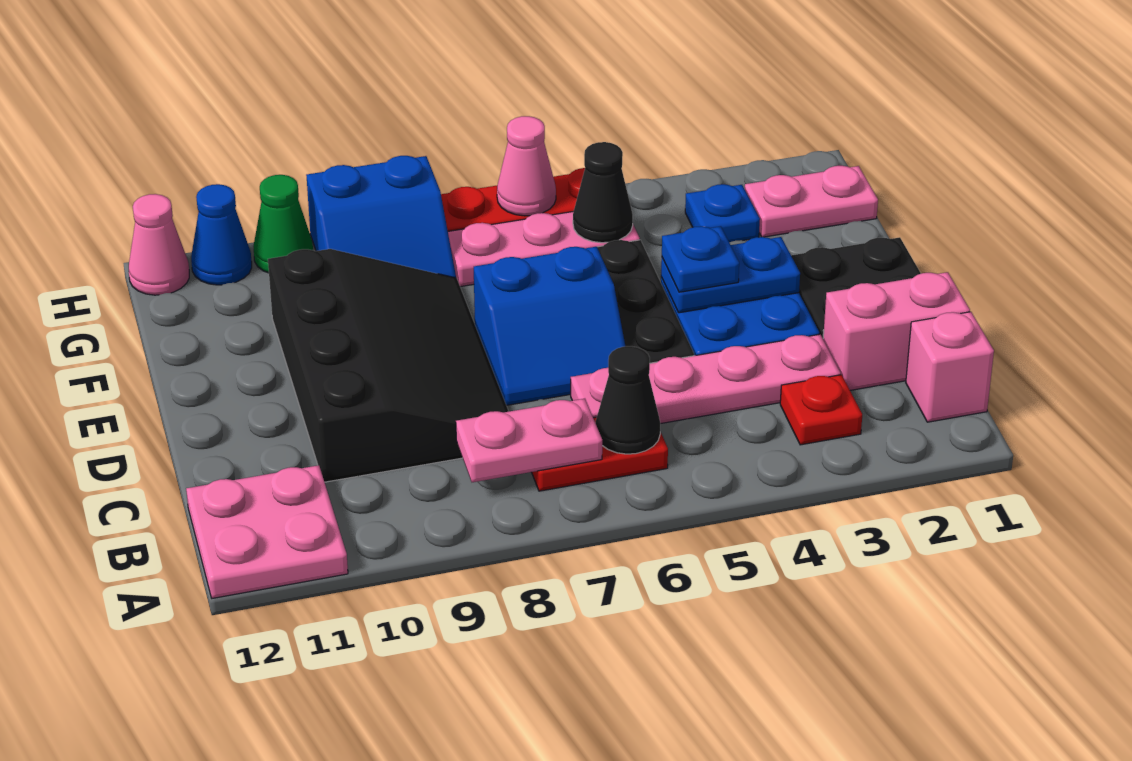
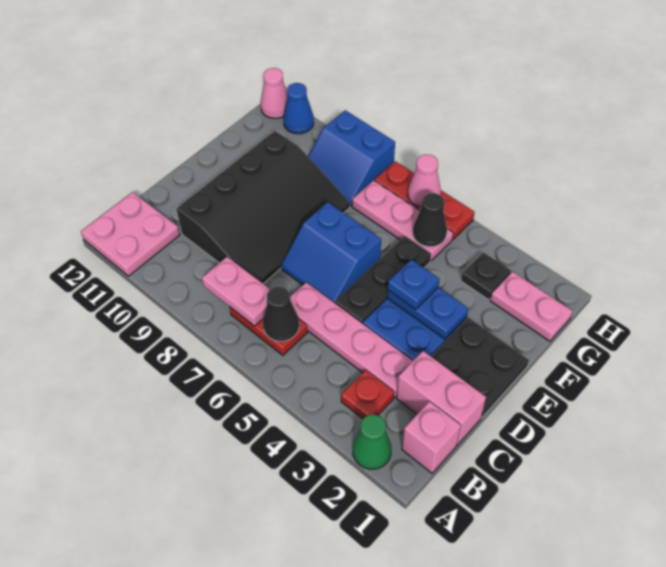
blue plate G3 level 1 -> black plate G3 level 1
green cone H10 level 1 -> green cone A2 level 1

